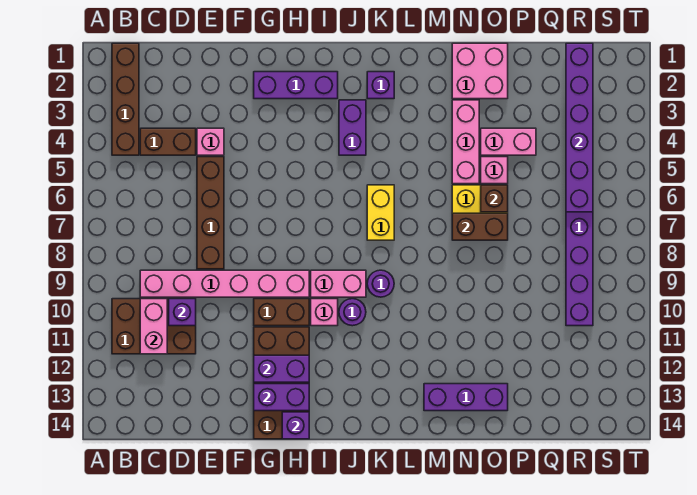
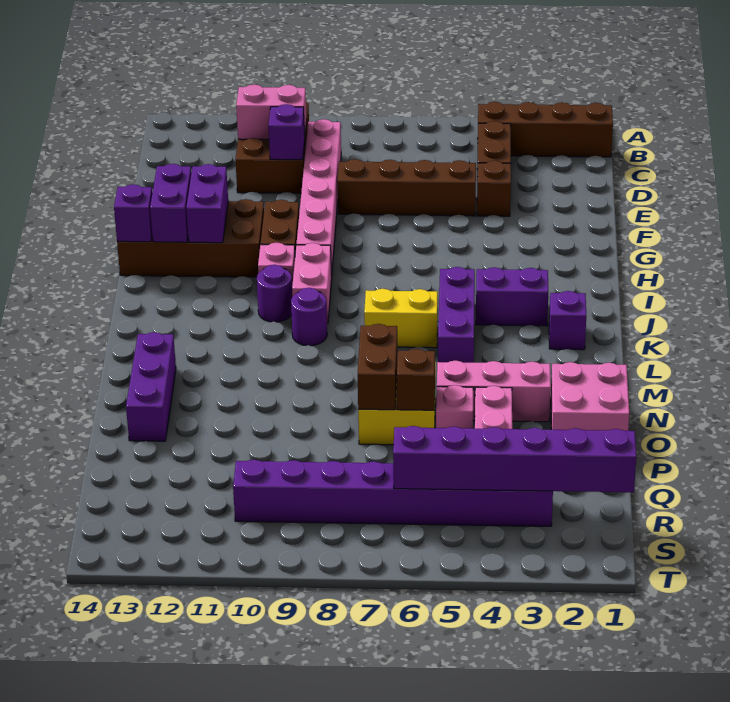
pink brick E4 level 1 -> brown brick E4 level 1
purple brick G2:I2 level 1 -> purple brick J5:L5 level 1

